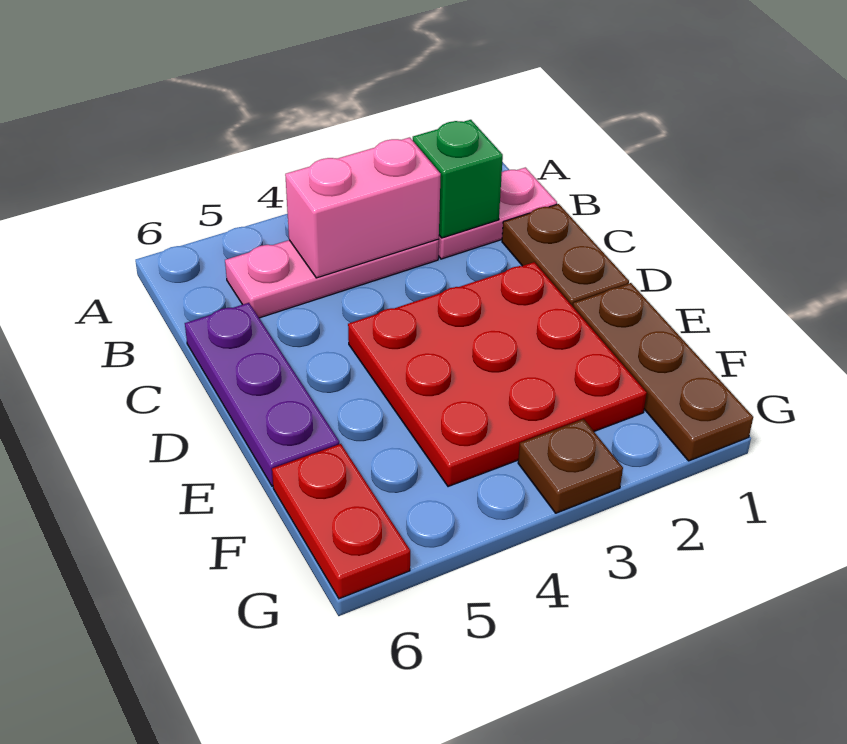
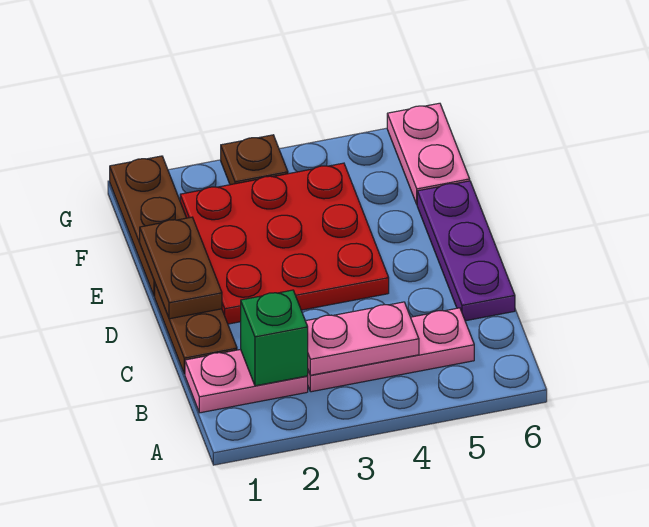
pink brick B3:B4 level 2 -> pink plate B3:B4 level 2
none -> brown plate D1:E1 level 2
red plate F6:G6 level 1 -> pink plate F6:G6 level 1

